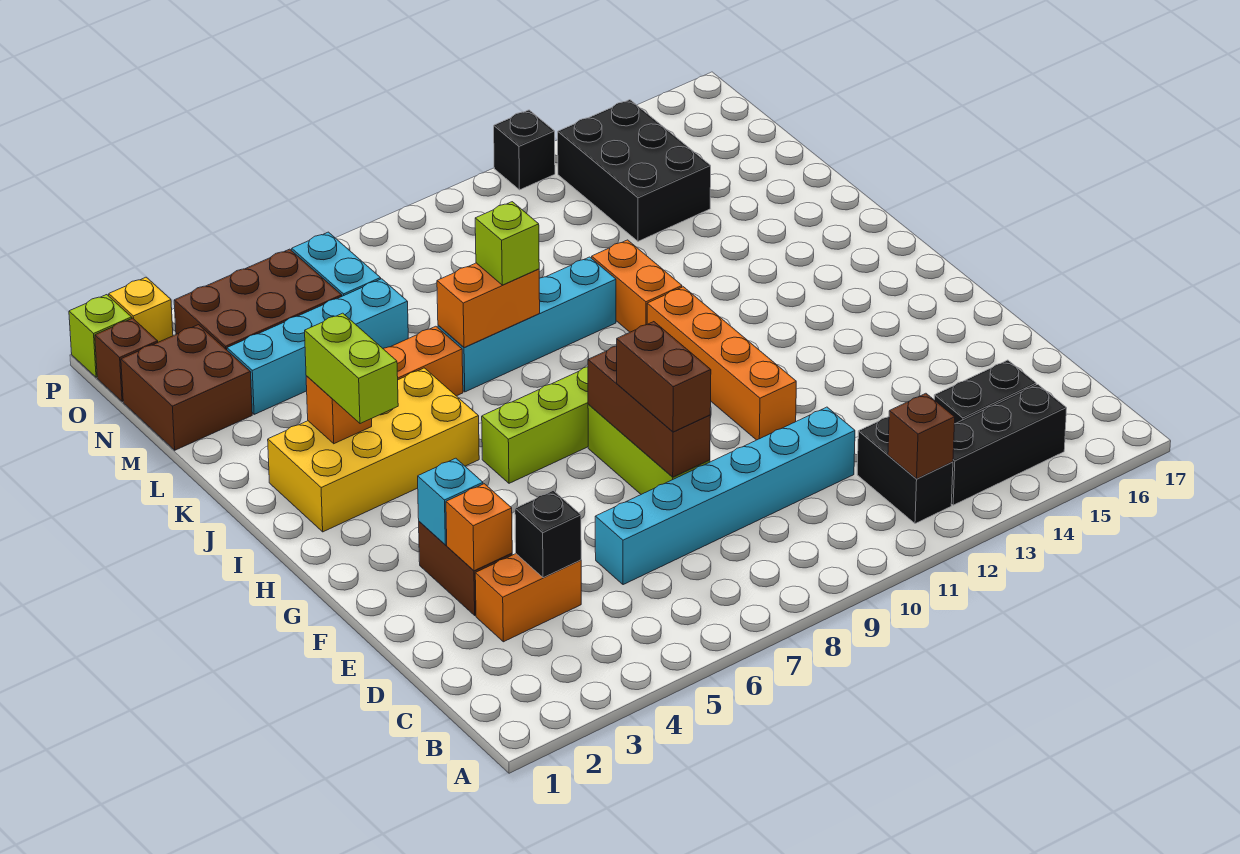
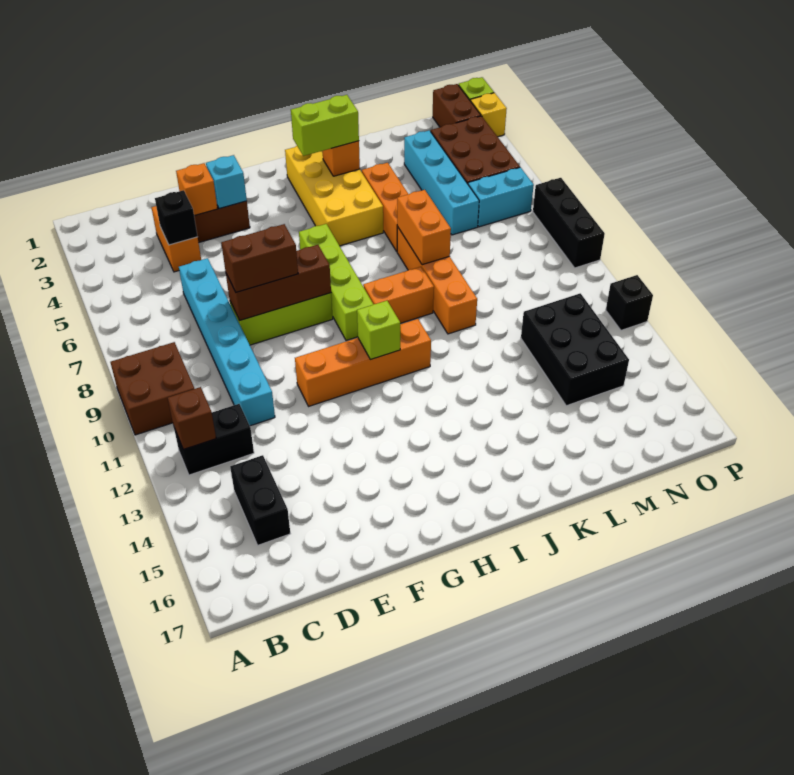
black brick B13:B15 level 1 -> black brick P7:P9 level 1
orange brick J11:K11 level 1 -> orange brick I9:J9 level 1
cyan brick K7:K10 level 1 -> orange brick K7:K10 level 1
lime brick K8 level 3 -> lime brick H11 level 2
brown brick M1:N2 level 1 -> brown brick A9:B10 level 1
black brick M13:O14 level 1 -> black brick M12:N14 level 1
brown brick O1 level 1 -> brown brick O1:O2 level 1

